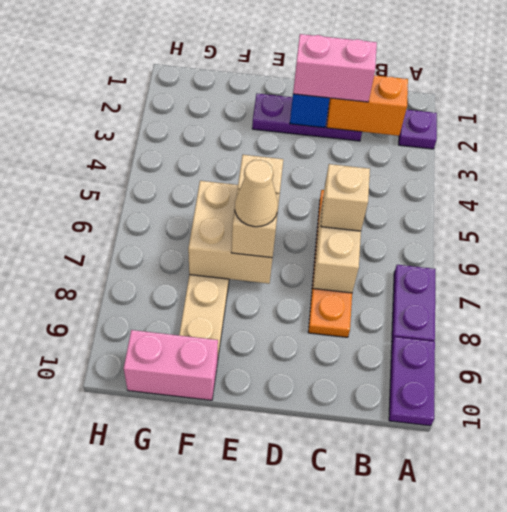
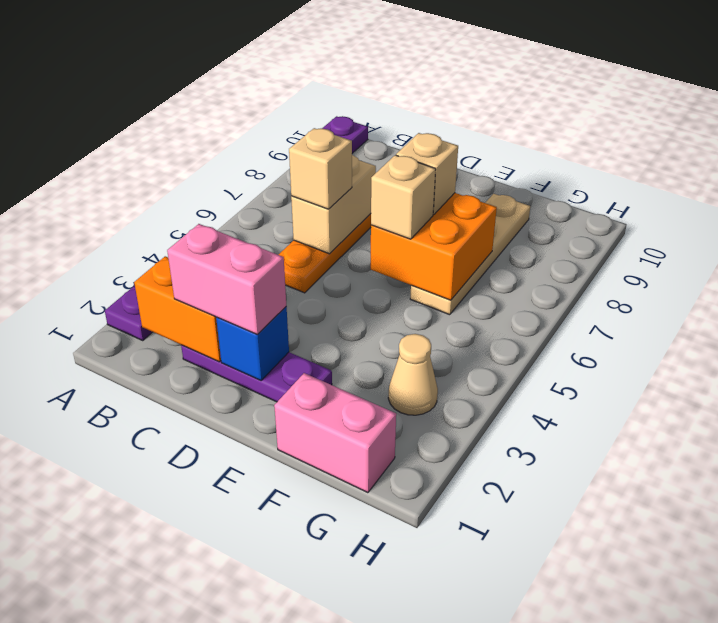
purple plate A7:A8 level 1 -> none
tan brick E6:F7 level 2 -> orange brick E6:F7 level 2
tan cone E7 level 4 -> tan cone G3 level 1
pink brick F10:G10 level 1 -> pink brick F1:G1 level 1

